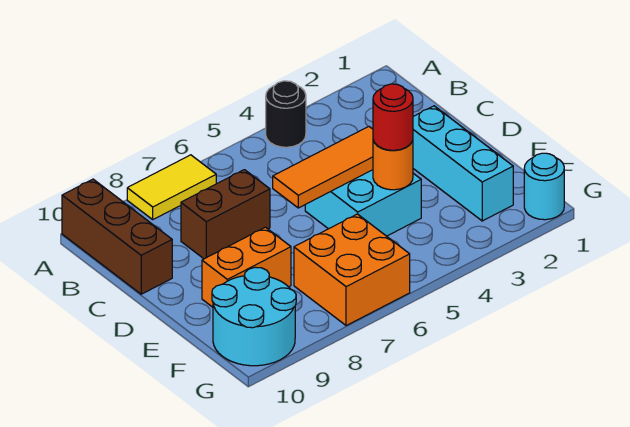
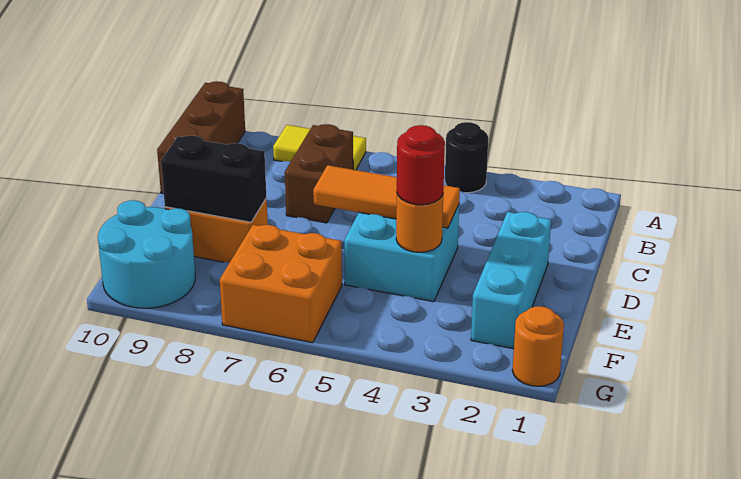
brown brick C7:C8 level 1 -> brown brick B7:C7 level 1
none -> black brick E8:E9 level 2
cyan round brick G1 level 1 -> orange round brick G1 level 1

